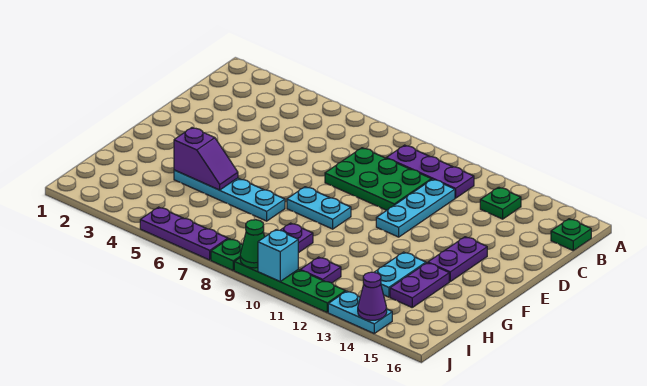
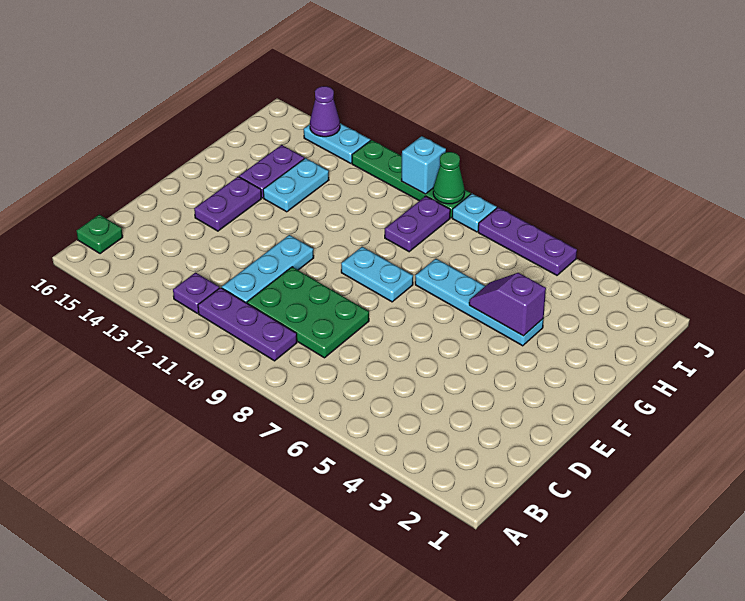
green plate B13 level 1 -> none
purple plate I11 level 1 -> purple plate B12 level 1
green plate J8 level 1 -> cyan plate J8 level 1

